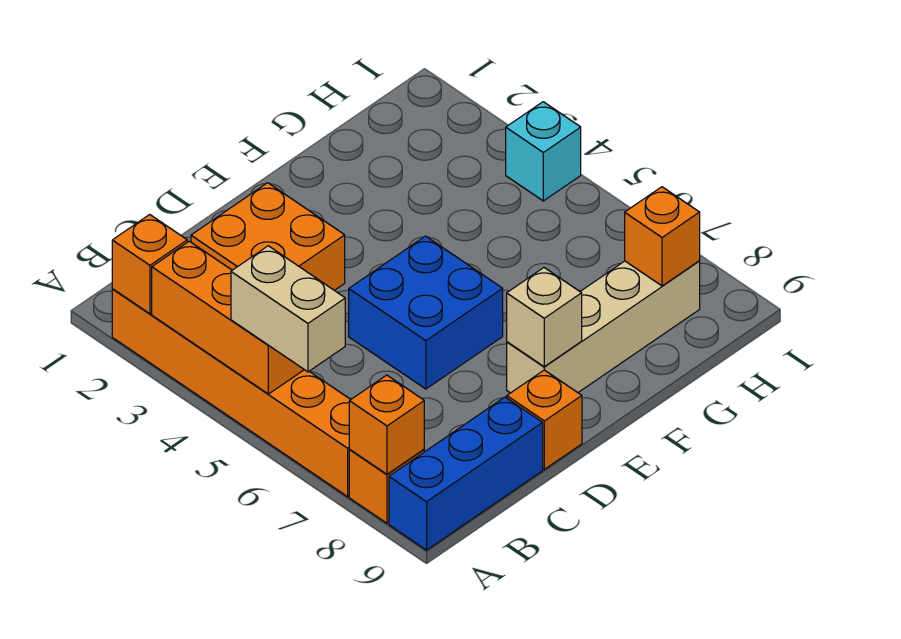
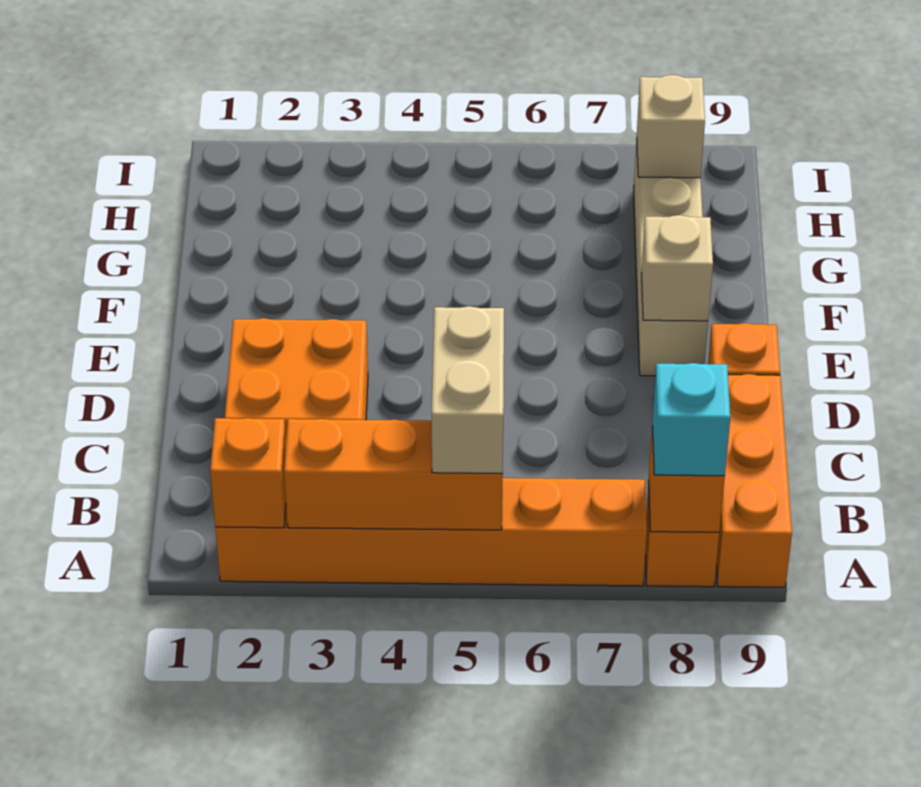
tan brick A5:A6 level 3 -> tan brick A5:B5 level 3
blue brick A9:C9 level 1 -> orange brick A9:C9 level 1
blue brick D5:E6 level 1 -> none
orange brick H8 level 2 -> tan brick H8 level 2
cyan brick I4 level 1 -> cyan brick A8 level 3

